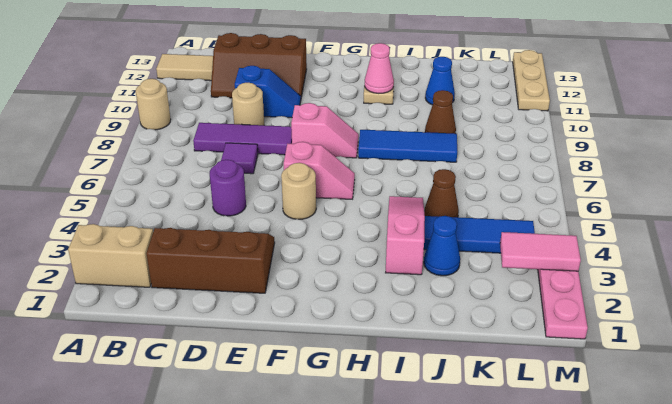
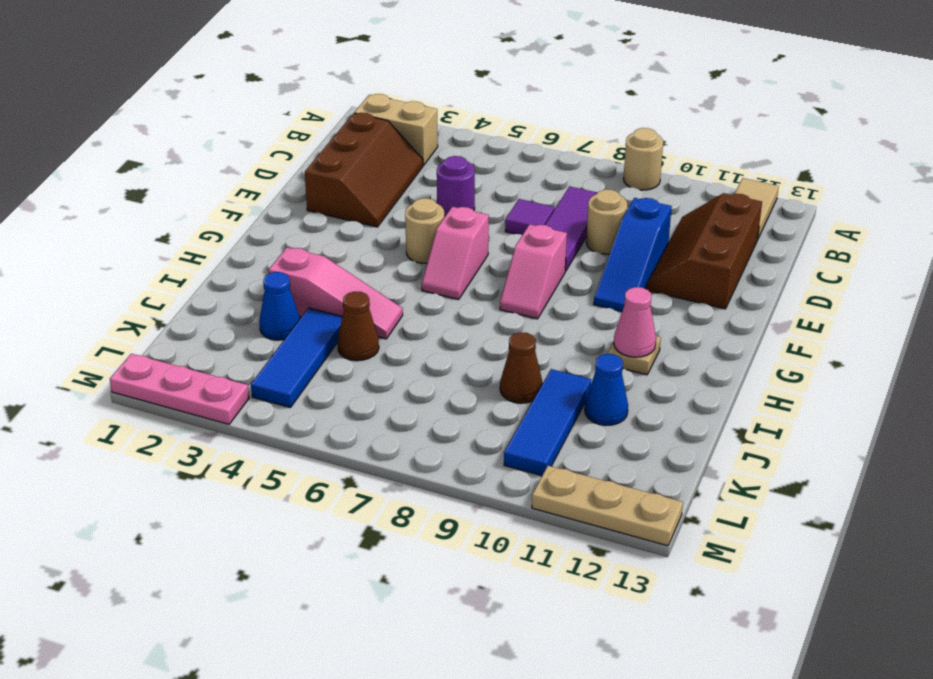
tan brick A2:B2 level 1 -> tan brick B2:B3 level 1
blue slope D10:E10 level 1 top D -> blue slope D10:F10 level 1 top D
blue tile H8:J8 level 1 -> blue tile J10:L10 level 1
pink tile L3:M3 level 2 -> none

